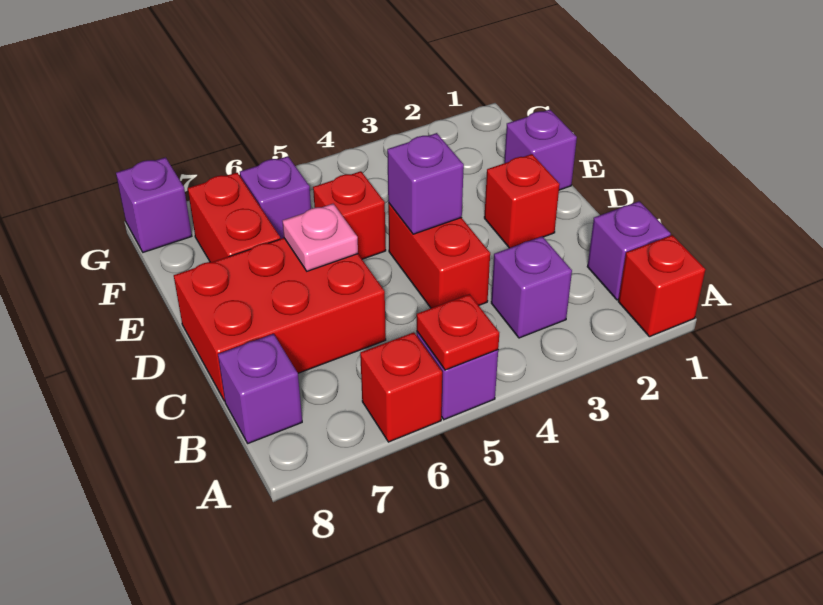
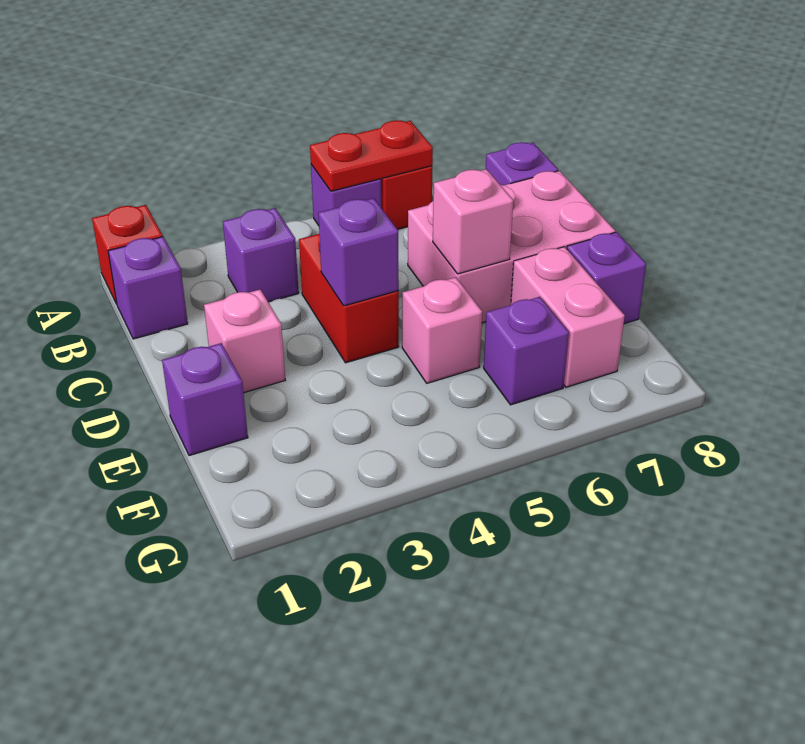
red plate A5 level 2 -> red plate A5:A6 level 2
red brick C6:D8 level 1 -> pink brick C6:D8 level 1
red brick D2 level 1 -> pink brick D2 level 1
pink plate D6 level 2 -> pink brick D6 level 2
red brick E5 level 1 -> pink brick E5 level 1
red brick E7:F7 level 1 -> pink brick E7:F7 level 1
purple brick G8 level 1 -> purple brick E8 level 1

